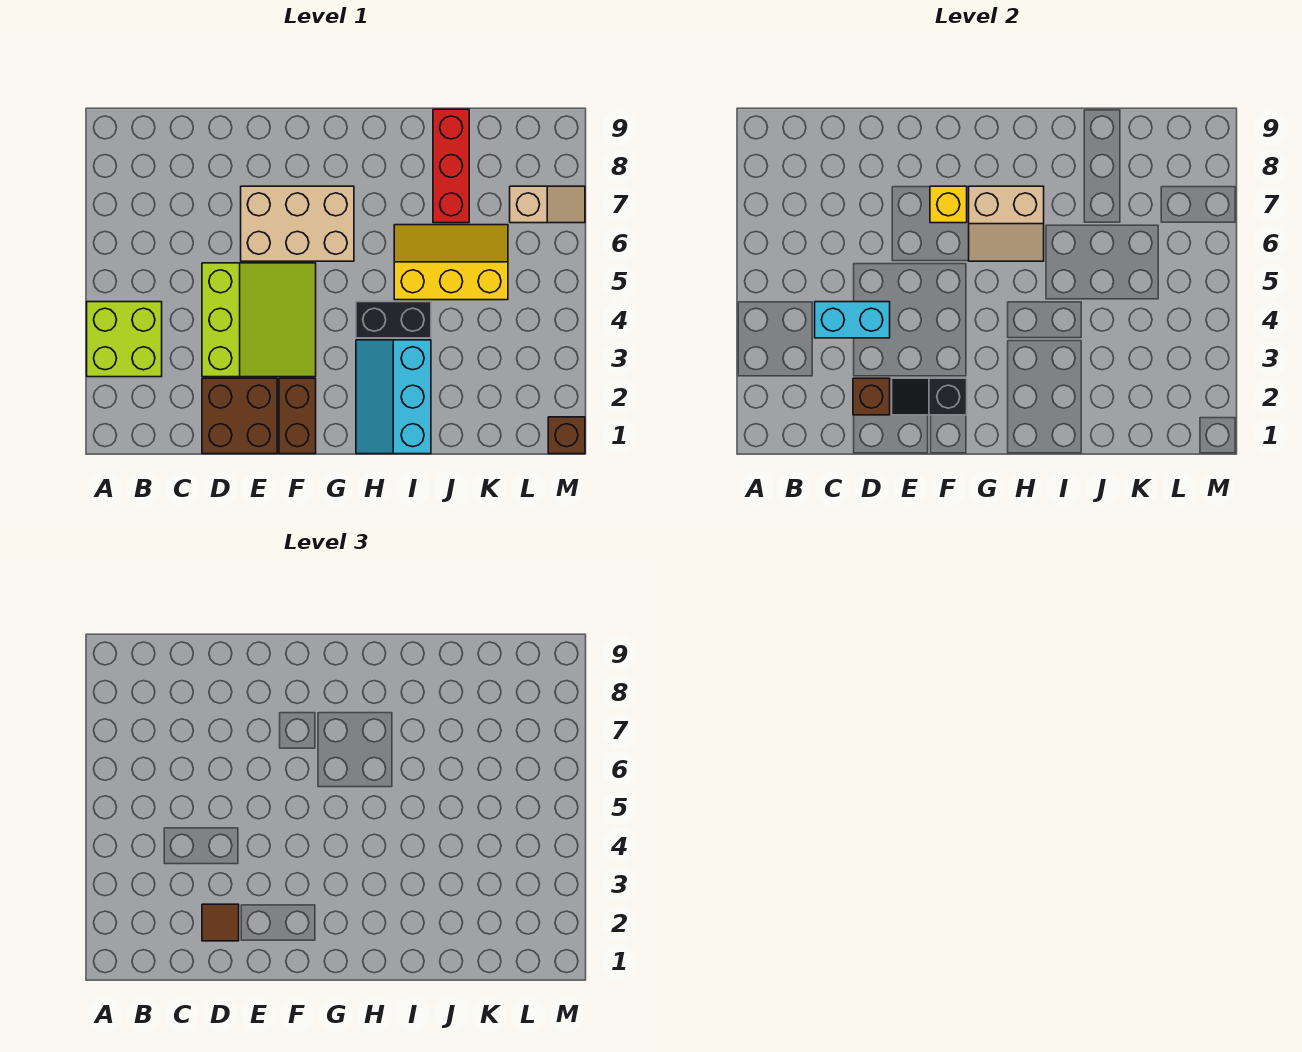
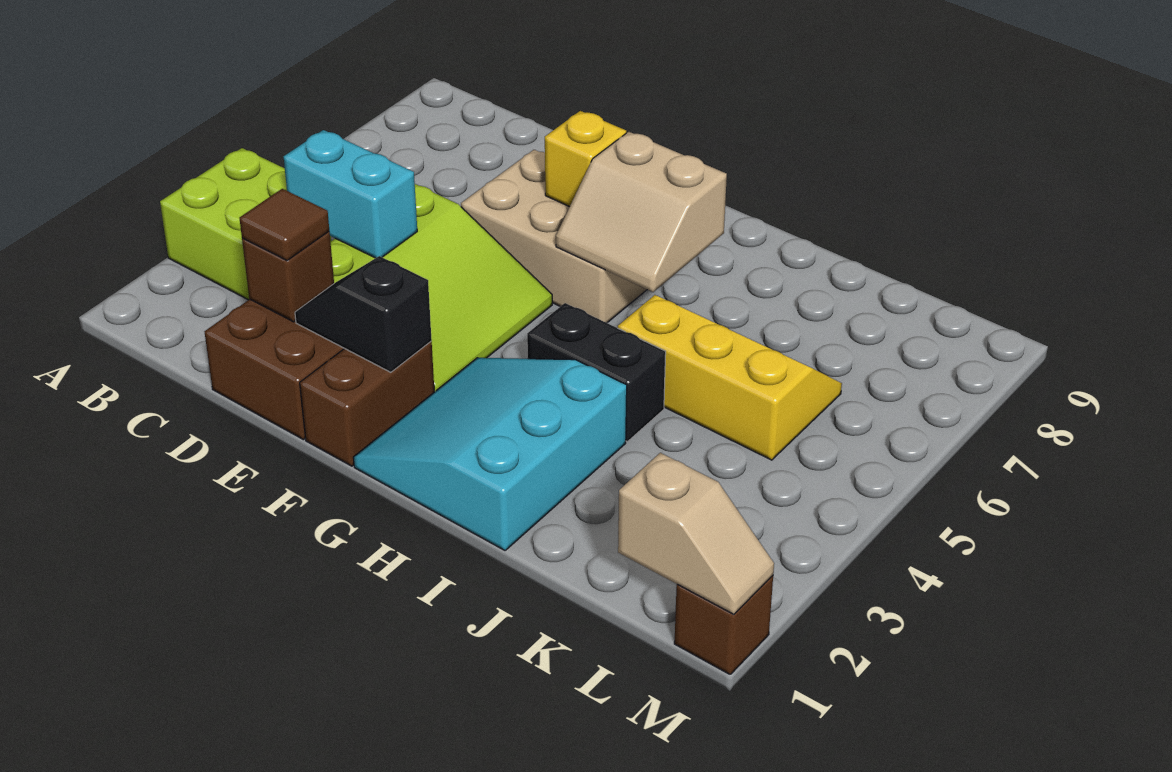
cyan slope H1:I3 level 1 top I -> cyan slope G1:I3 level 1 top I
red brick J7:J9 level 1 -> none
tan slope L7:M7 level 1 top L -> tan slope L1:M1 level 2 top L

